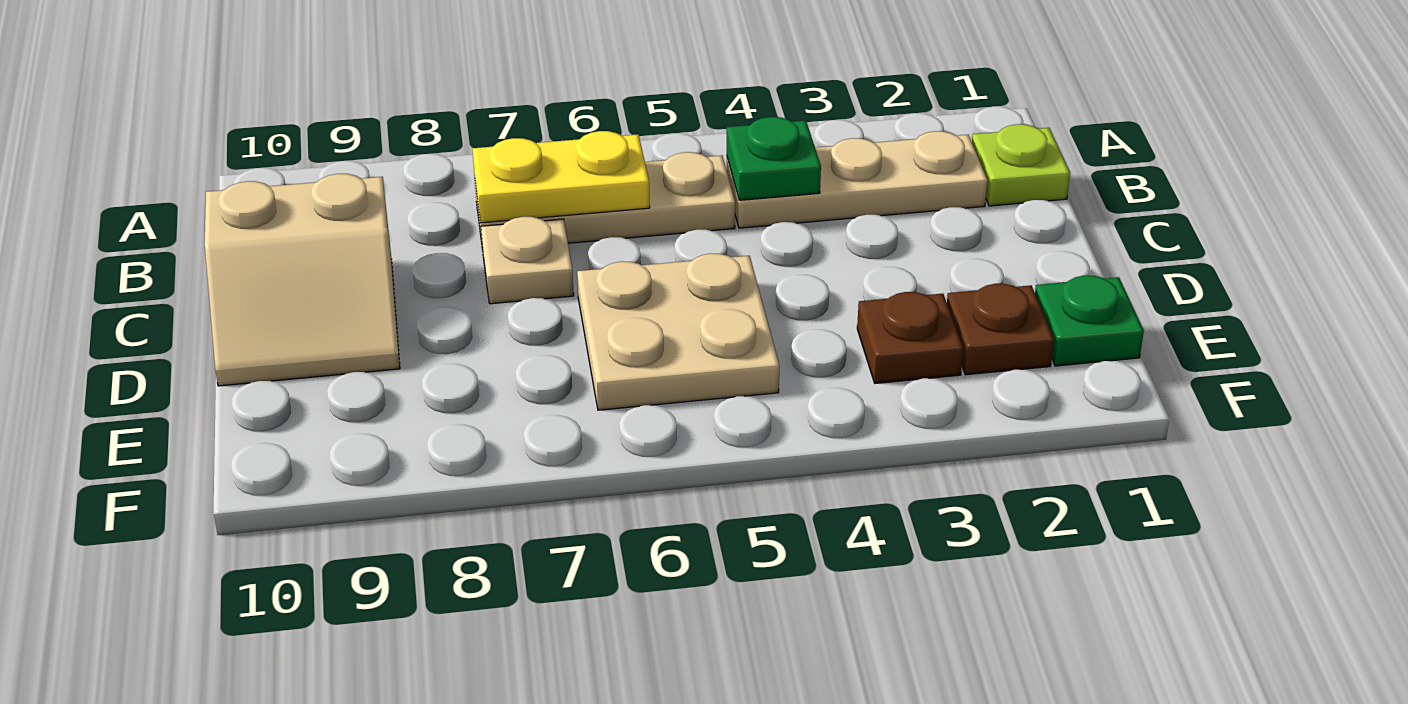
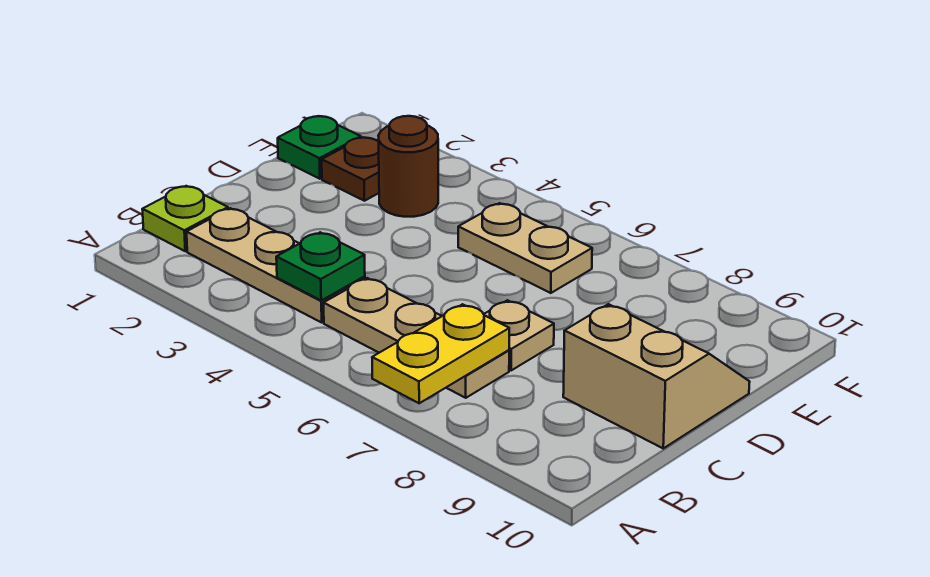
yellow plate B6:B7 level 2 -> yellow plate A7:B7 level 2
tan plate D5:E6 level 1 -> tan plate E5:E6 level 1
brown plate E3 level 1 -> brown round brick E3 level 1

